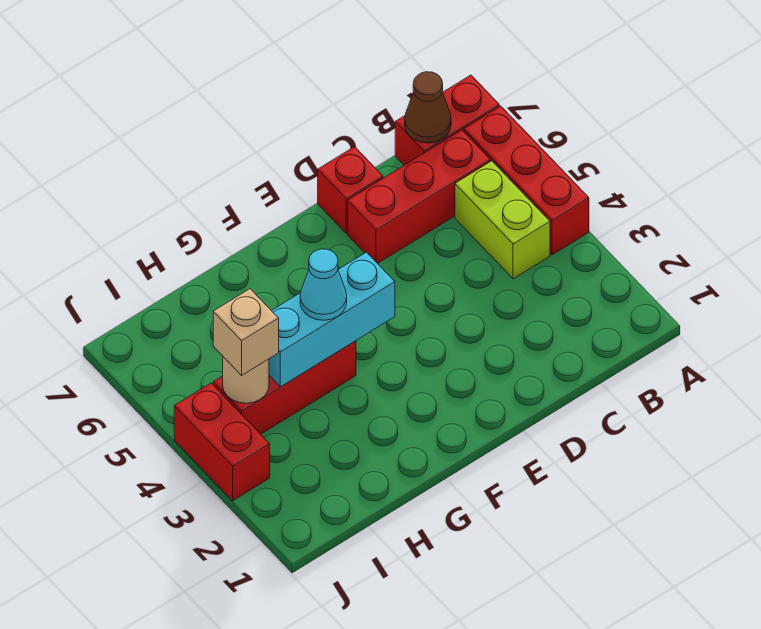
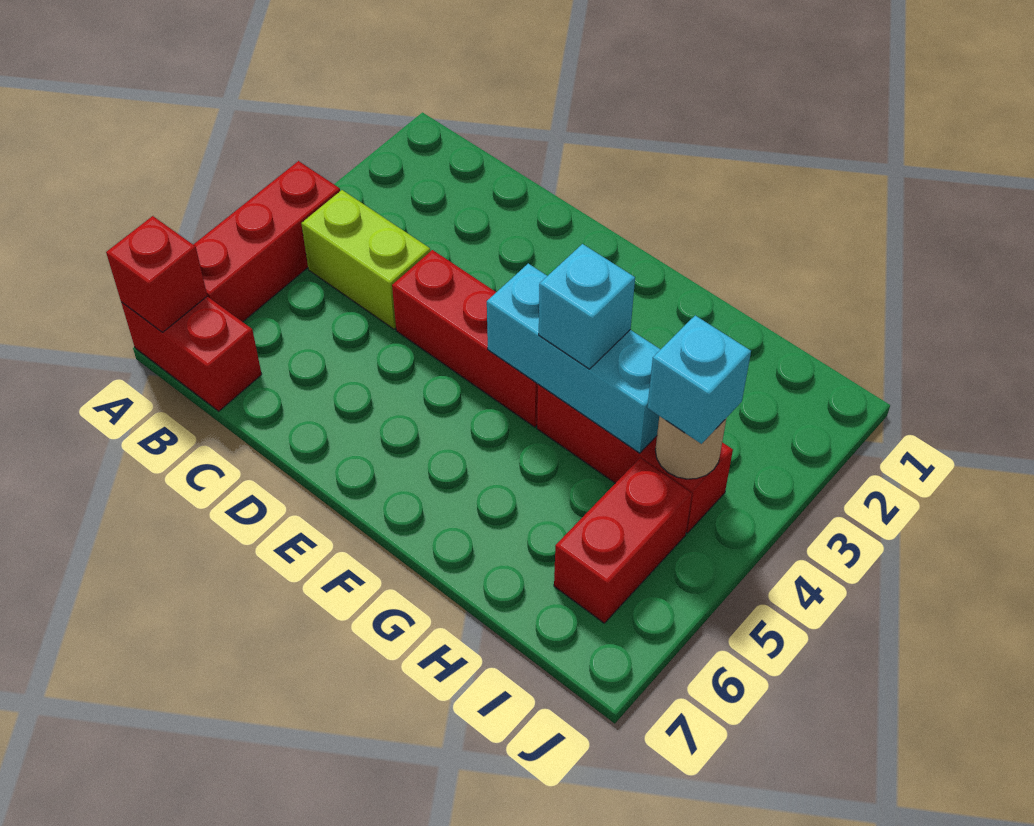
lime brick B4:B5 level 1 -> lime brick B4:C4 level 1
red brick B6:D6 level 1 -> red brick D4:F4 level 1
brown cone B7 level 2 -> none
red brick D7 level 1 -> red brick A7 level 2
cyan cone G4 level 3 -> cyan brick G4 level 3
tan brick I4 level 3 -> cyan brick I4 level 3
red brick J3:J4 level 1 -> red brick I5:I6 level 1

